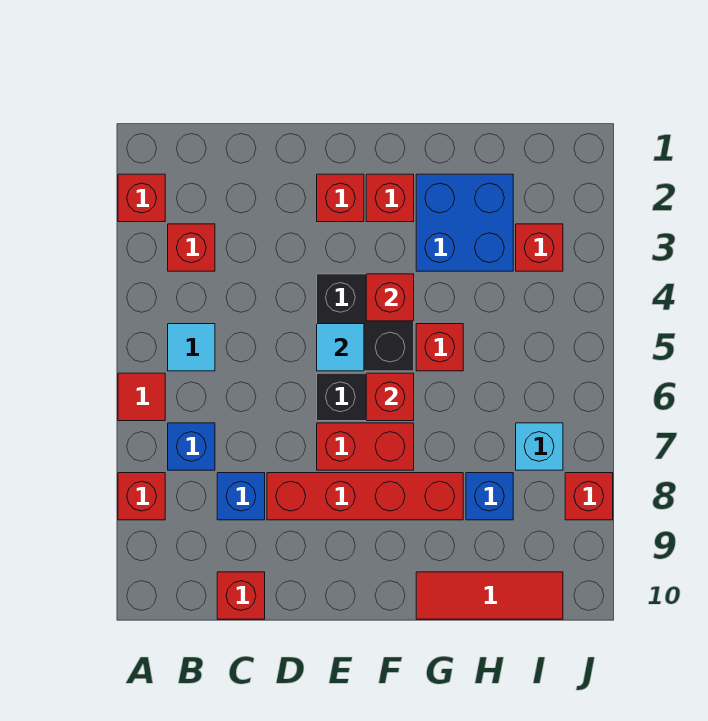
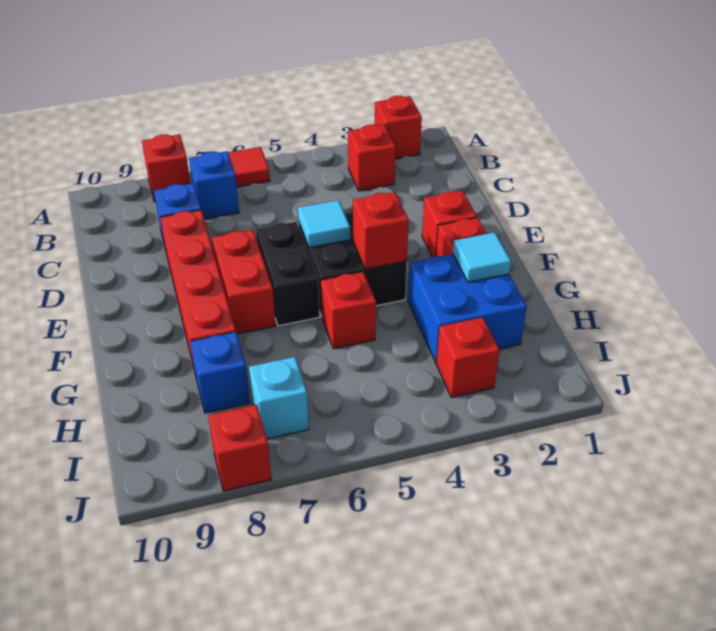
cyan tile B5 level 1 -> cyan tile G2 level 2
red brick C10 level 1 -> none
red brick F6 level 2 -> none
red tile G10:I10 level 1 -> none

